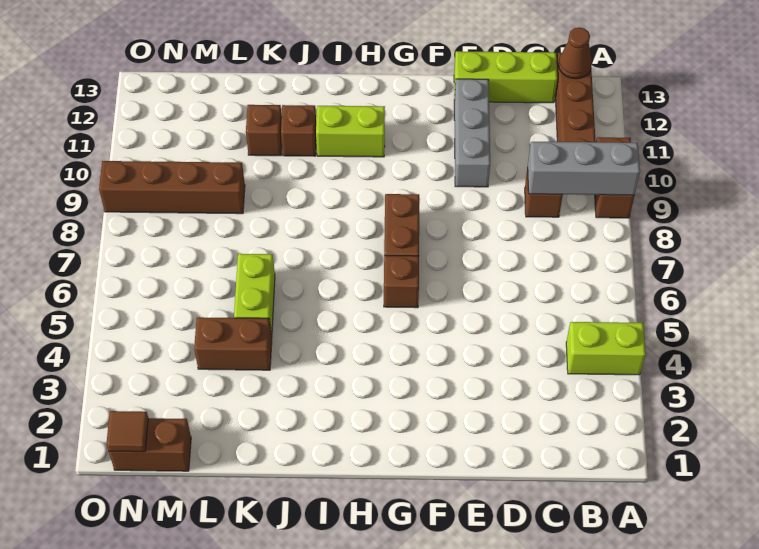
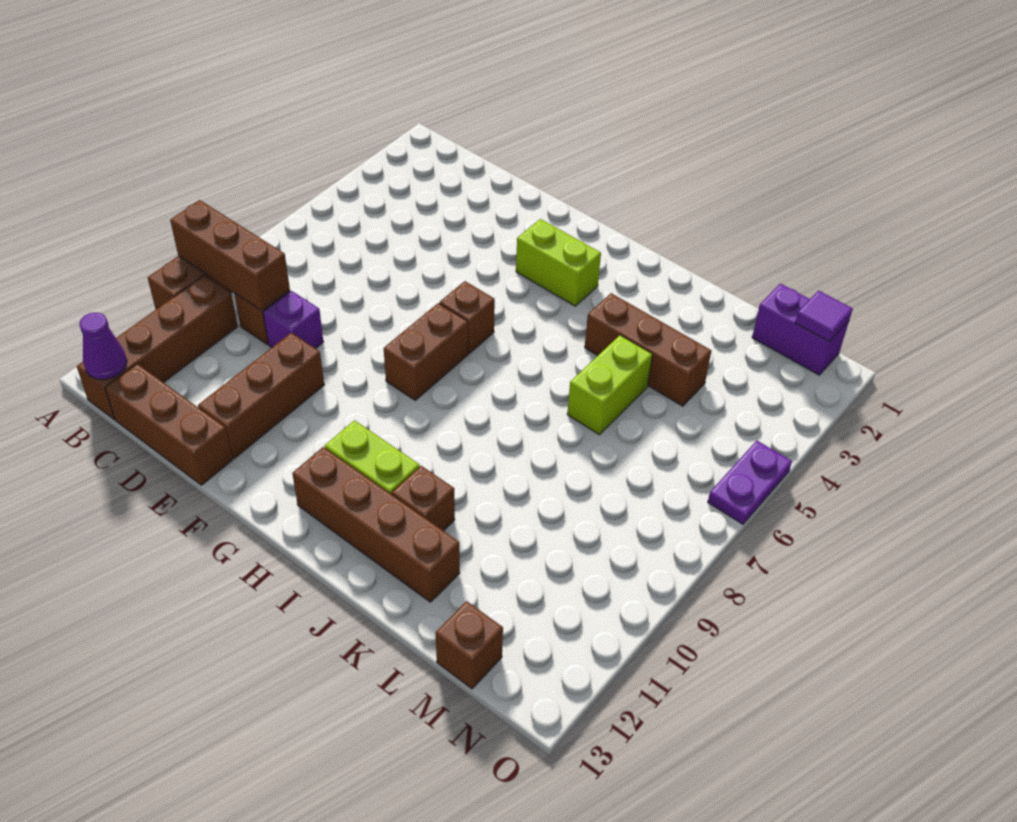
lime brick A4:B4 level 1 -> lime brick G3:H3 level 1
grey brick A9:C9 level 2 -> brown brick A9:C9 level 2
brown cone B13 level 2 -> purple cone B13 level 2
lime brick C13:E13 level 1 -> brown brick C13:E13 level 1
none -> purple brick D9 level 1
grey brick E10:E12 level 1 -> brown brick E10:E12 level 1
brown brick K4:L4 level 1 -> brown brick J4:L4 level 1
brown brick K11 level 1 -> brown brick M13 level 1
brown brick L9:O9 level 1 -> brown brick H12:K12 level 1
brown brick M1:N1 level 1 -> purple brick M1:N1 level 1
brown tile N1 level 2 -> purple tile N1 level 2
none -> purple plate O5:O6 level 1

